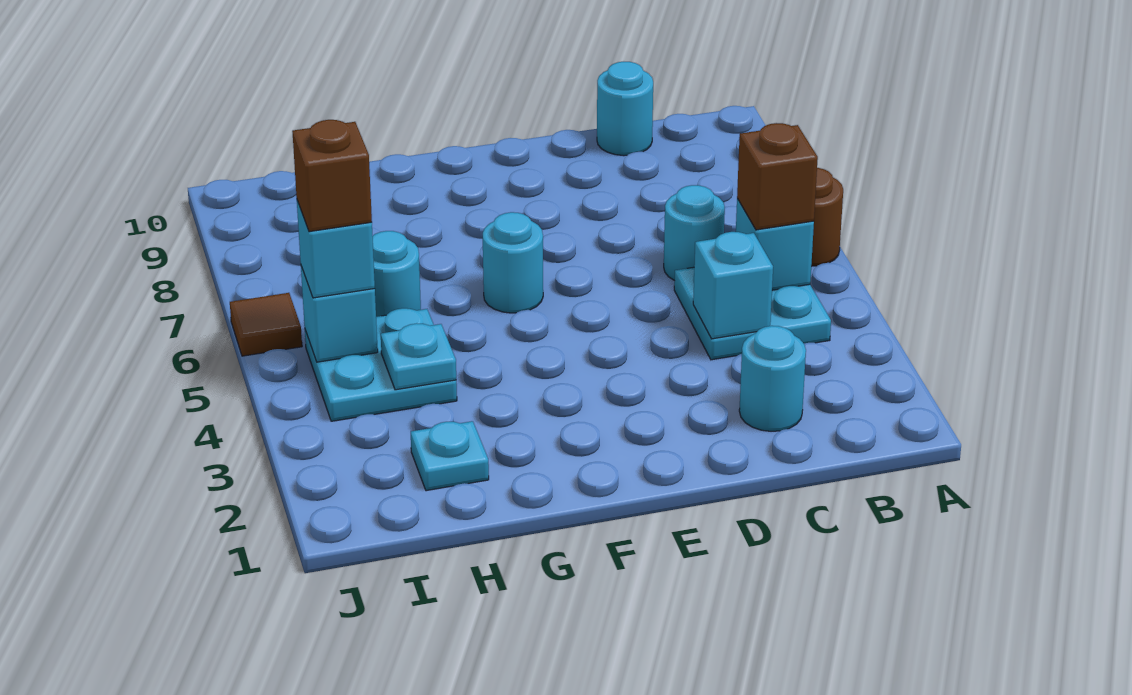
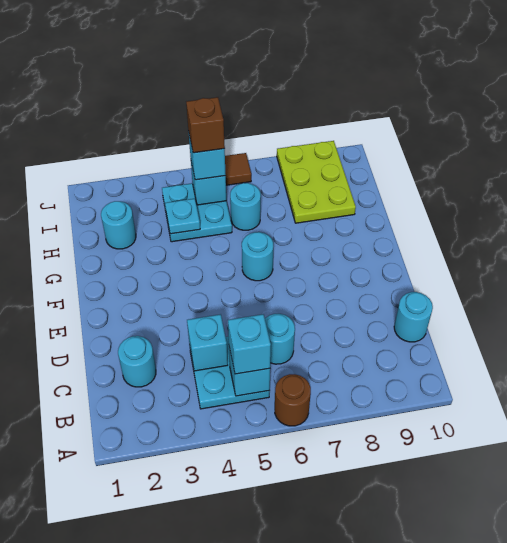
brown brick B5 level 3 -> cyan brick B5 level 3
cyan plate H2 level 1 -> cyan round brick H2 level 1
none -> lime plate H8:J9 level 1

